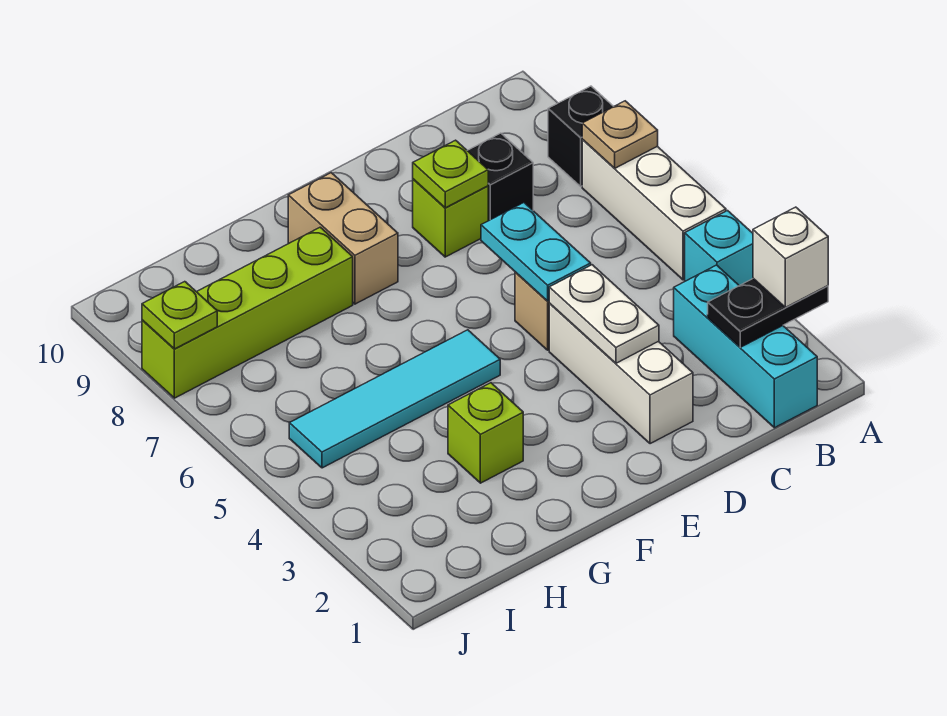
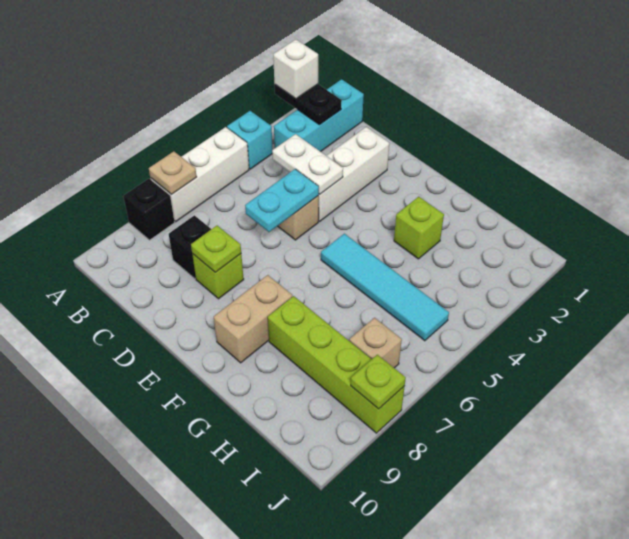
white plate D3:D4 level 2 -> white plate C4:D4 level 2
none -> tan brick I7 level 1

